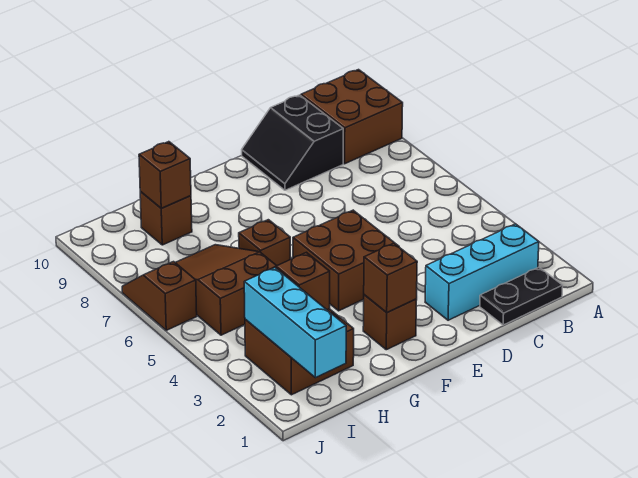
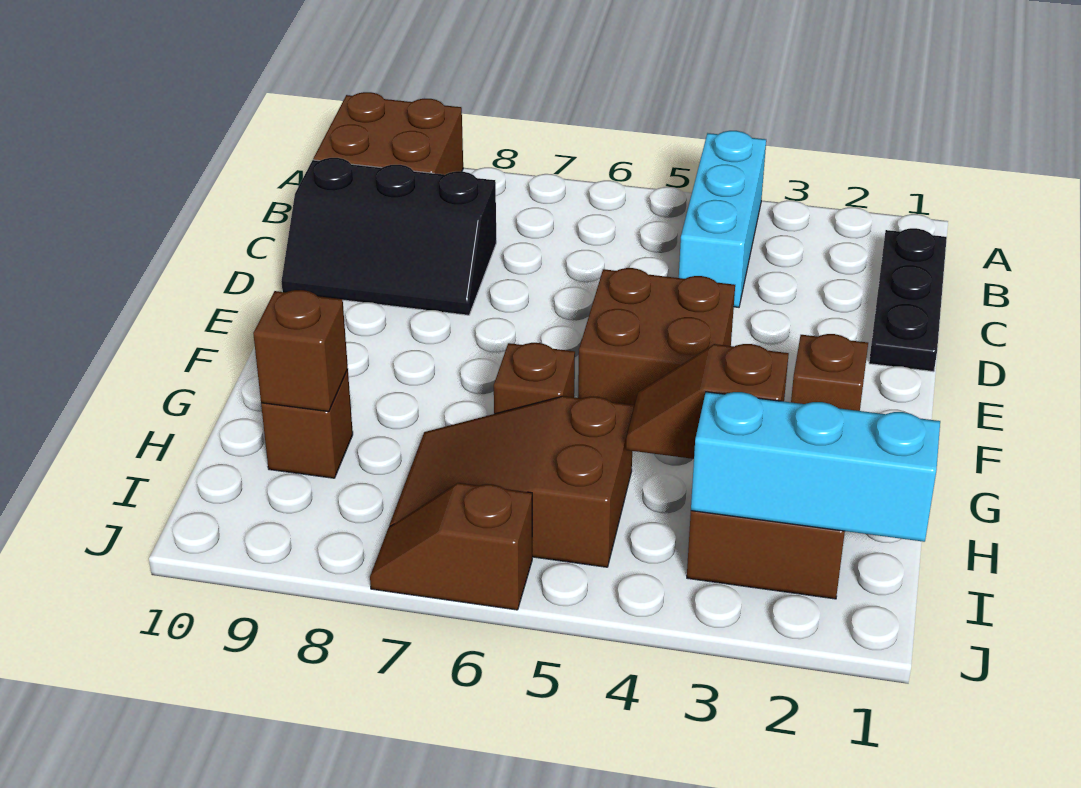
black plate B1:C1 level 1 -> black plate B1:D1 level 1
cyan brick B2:D2 level 1 -> cyan brick A4:C4 level 1
black slope C9:D10 level 1 top C -> black slope C8:D10 level 1 top C
brown brick F2 level 2 -> none

